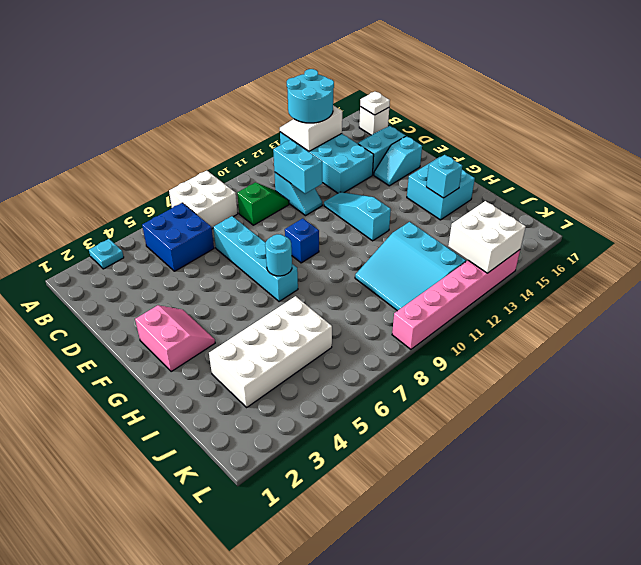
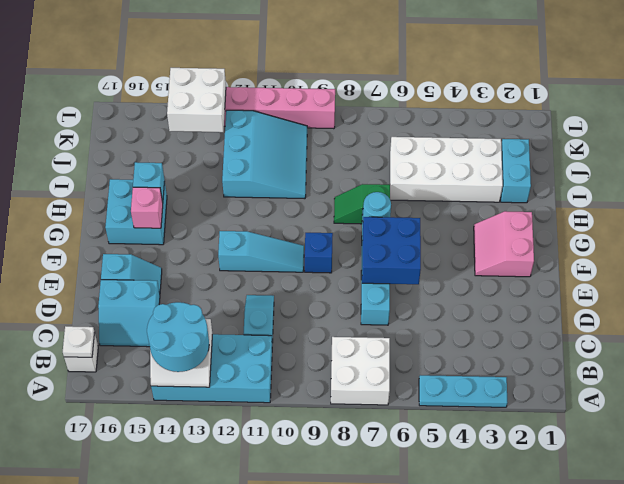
cyan plate A3 level 1 -> cyan plate A3:A5 level 1
cyan brick A13:D14 level 1 -> cyan brick A11:B14 level 1
blue brick B5:C6 level 1 -> blue brick E6:F7 level 2
green slope C9:C10 level 1 top 9 -> green slope H7:H8 level 1 top 7
cyan brick C11:D11 level 2 -> cyan brick I2:J2 level 1
cyan slope E12:G12 level 1 top G -> cyan slope F10:F12 level 1 top 12
none -> pink brick G15 level 2

